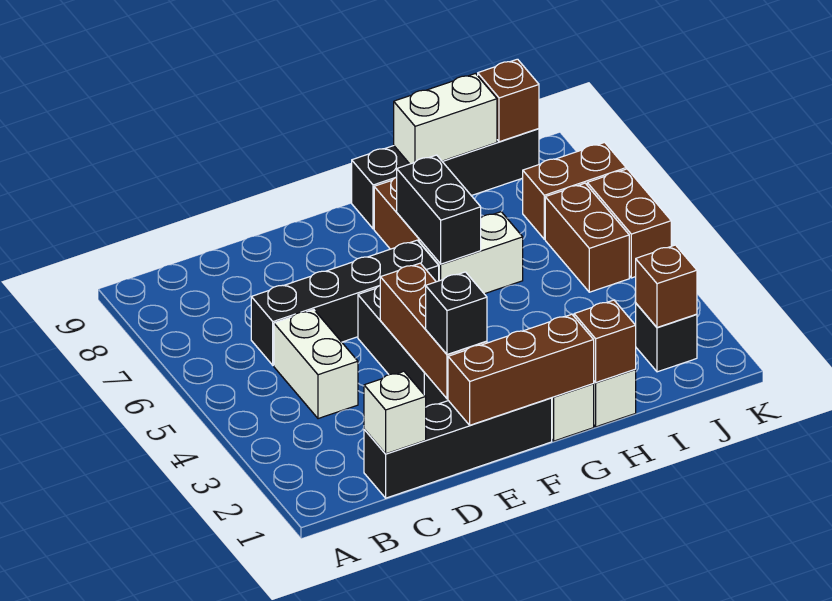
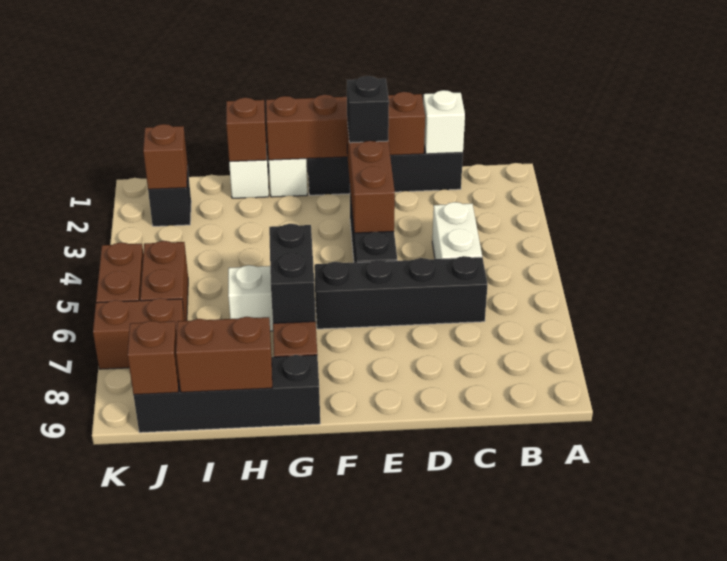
brown brick E1:G1 level 2 -> brown brick D1:G1 level 2
white brick H9:I9 level 2 -> brown brick H9:I9 level 2

